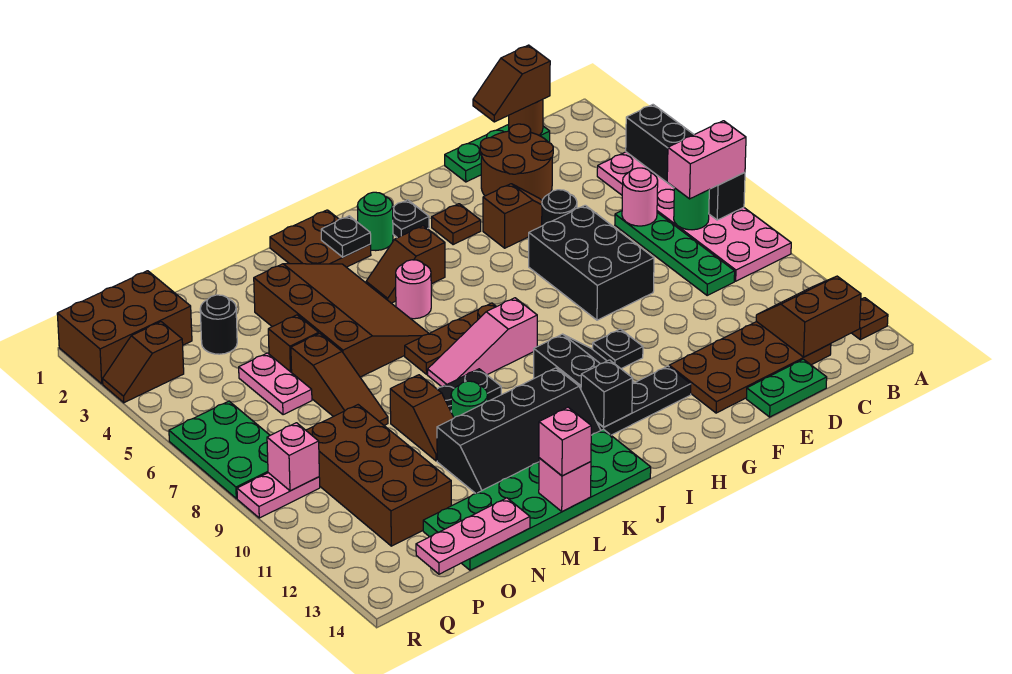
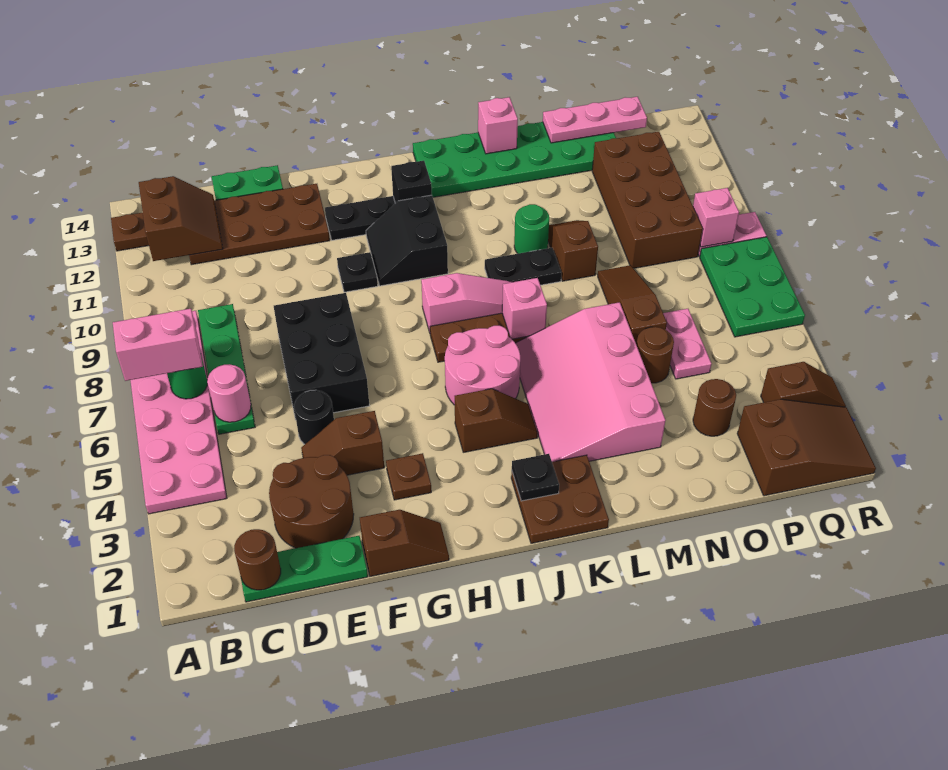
black brick A4:A7 level 2 -> none
brown slope B12:C13 level 2 top 13 -> brown slope B12:C13 level 2 top B
brown slope C1:D1 level 3 top C -> brown slope F1:G1 level 1 top F
black plate H2 level 1 -> none
green round brick I2 level 1 -> none
pink round brick J5 level 1 -> pink round brick I5:J6 level 1
black slope J11:M12 level 1 top 11 -> none
brown slope K3:M6 level 1 top M -> pink slope K3:M6 level 1 top M
pink brick L14 level 3 -> pink brick K7 level 2
brown brick N5 level 1 -> brown round brick N5 level 1
black round brick O3 level 1 -> brown round brick O3 level 1
brown brick P1:R2 level 1 -> brown slope P1:R2 level 1 top P

